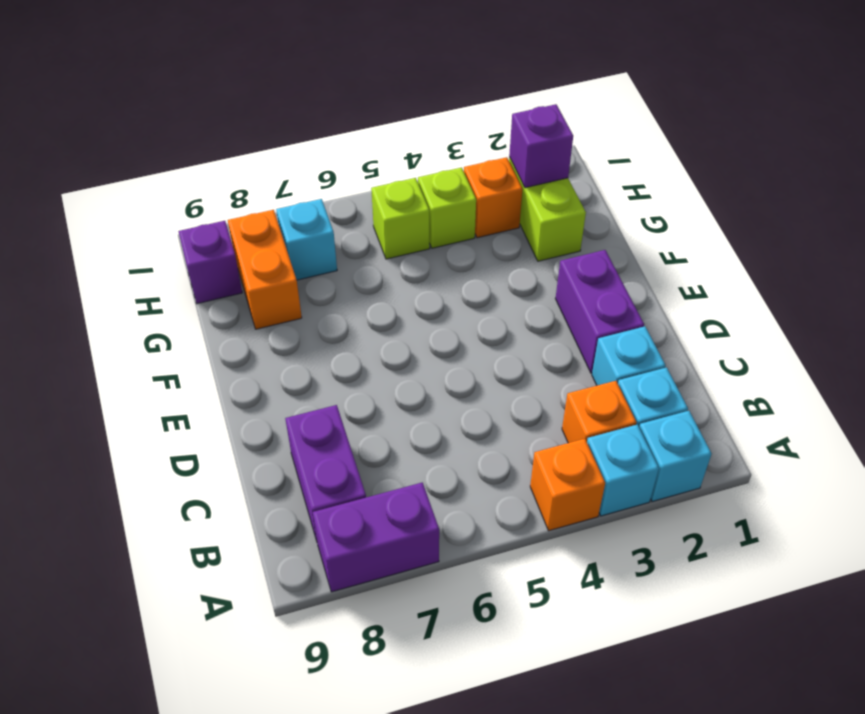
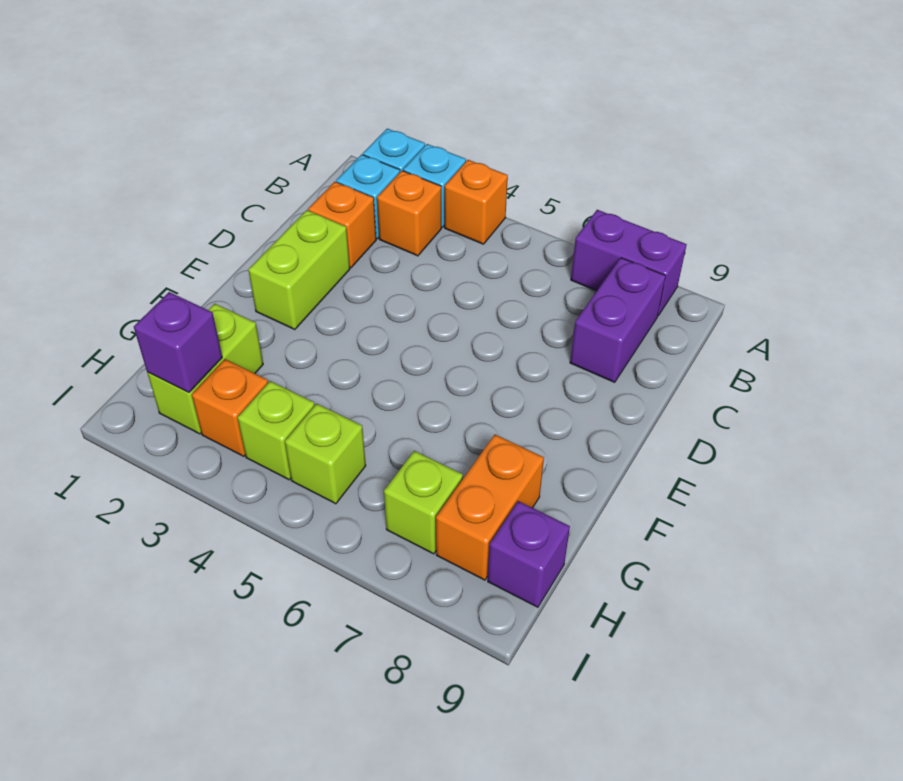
cyan brick C2 level 1 -> orange brick C2 level 1
purple brick D2:E2 level 1 -> lime brick D2:E2 level 1
cyan brick H7 level 1 -> lime brick H7 level 1

